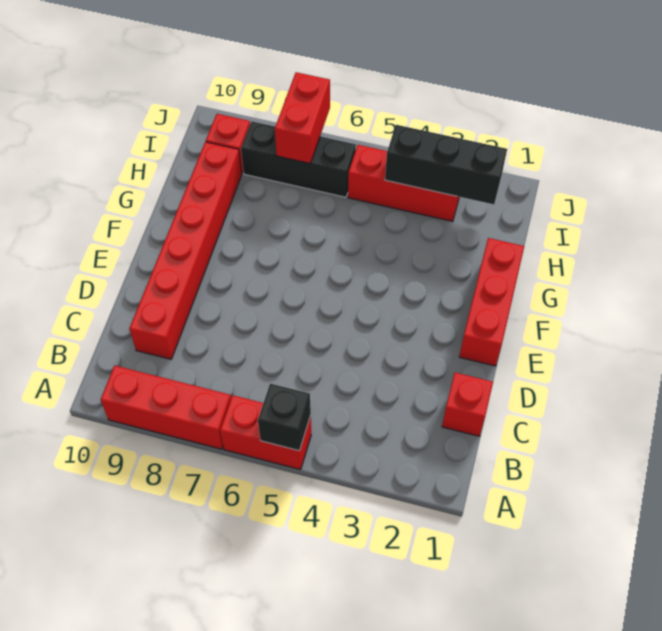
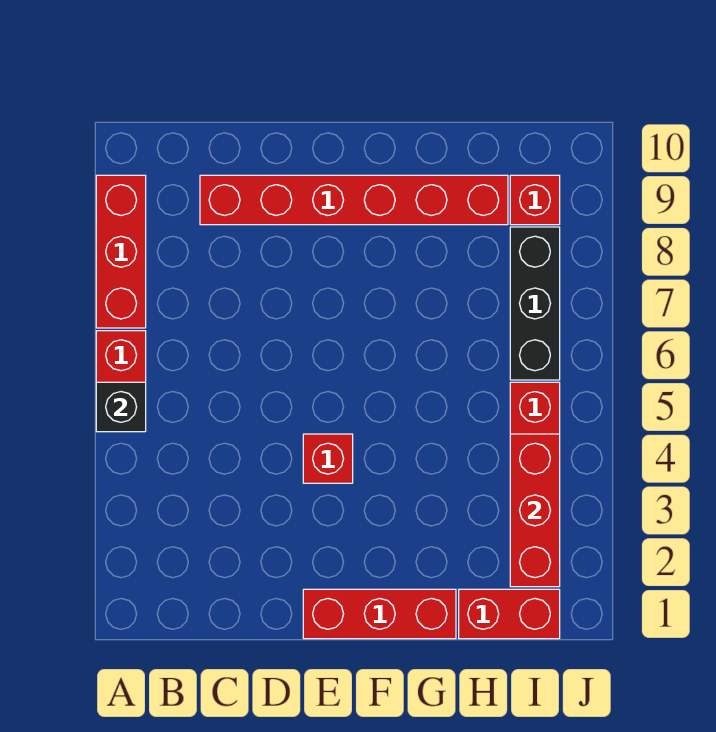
red brick C1 level 1 -> red brick E4 level 1
black brick I2:I4 level 2 -> red brick I2:I4 level 2
red brick I7:J7 level 2 -> red brick H1:I1 level 1

